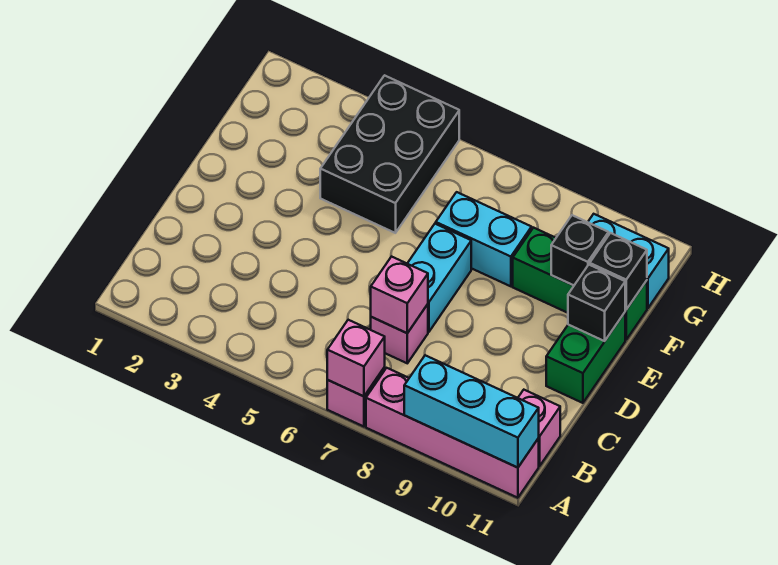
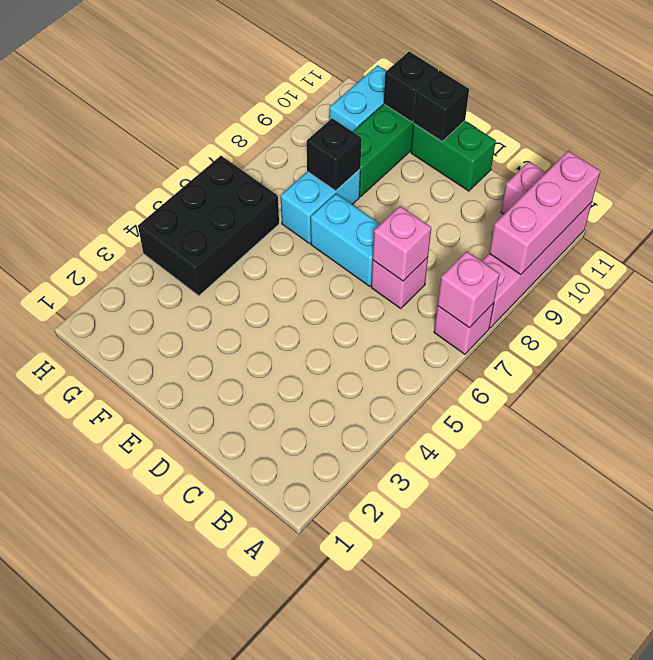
cyan brick A9:A11 level 2 -> pink brick A9:A11 level 2
black brick F4:H5 level 1 -> black brick G4:H6 level 1
black brick F10 level 2 -> black brick F8 level 2

